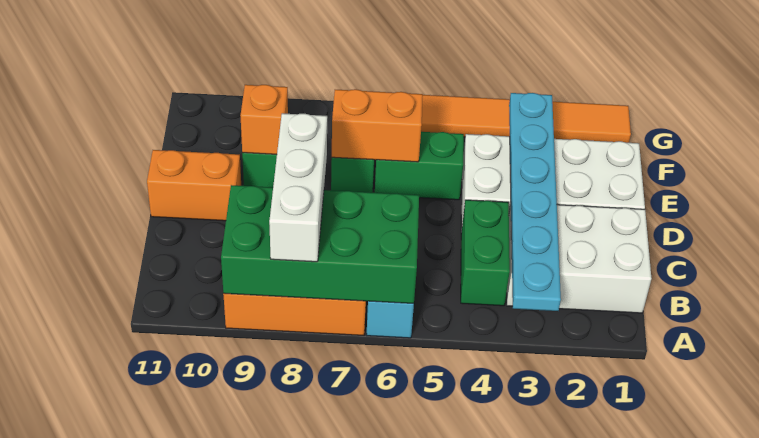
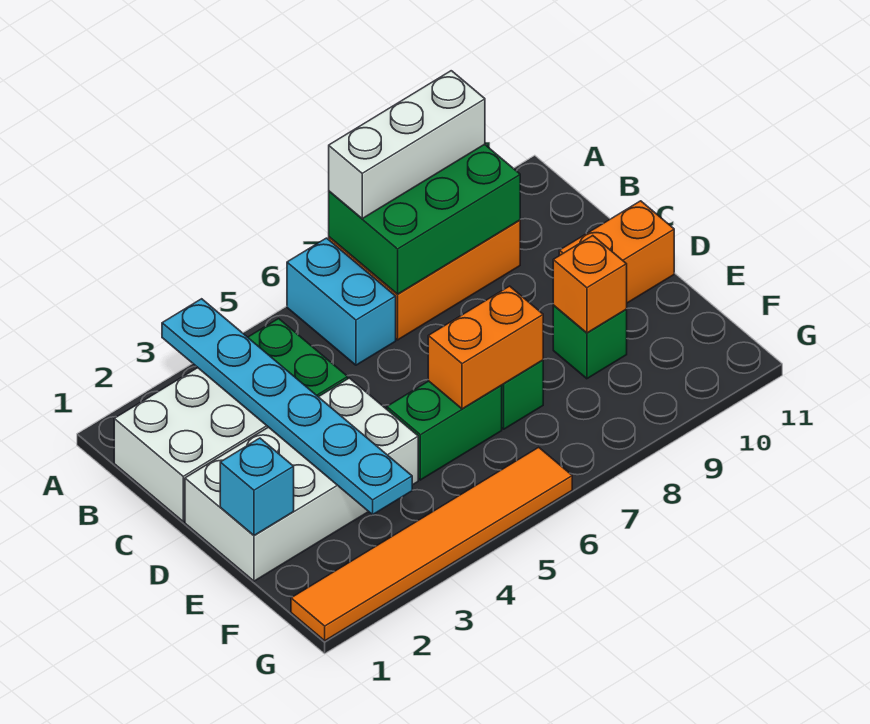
green brick A6:B9 level 2 -> green brick A7:B9 level 2
white brick A8:C8 level 3 -> white brick A7:A9 level 3
none -> cyan brick E1 level 2

